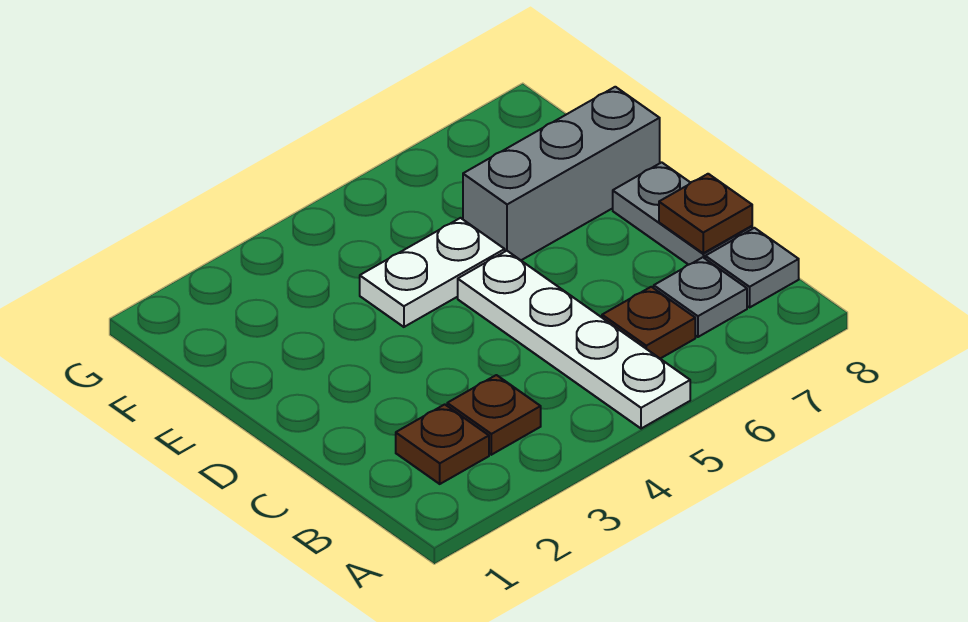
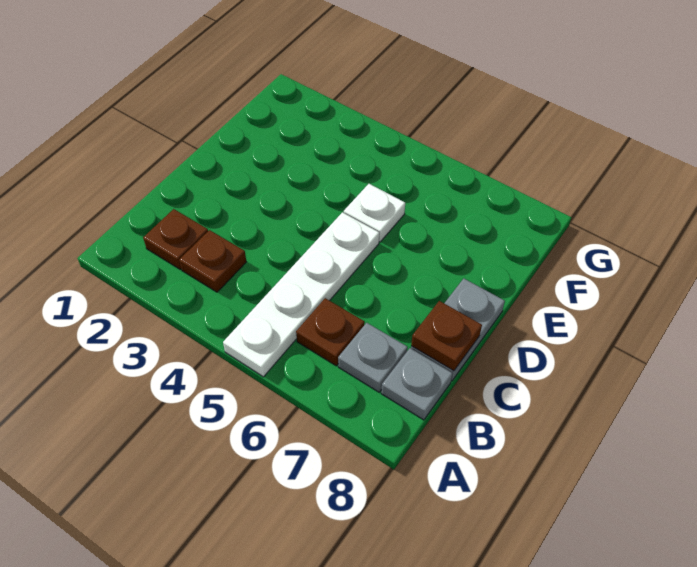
white plate E4:E5 level 1 -> white plate E5 level 1
grey brick E6:E8 level 1 -> none

